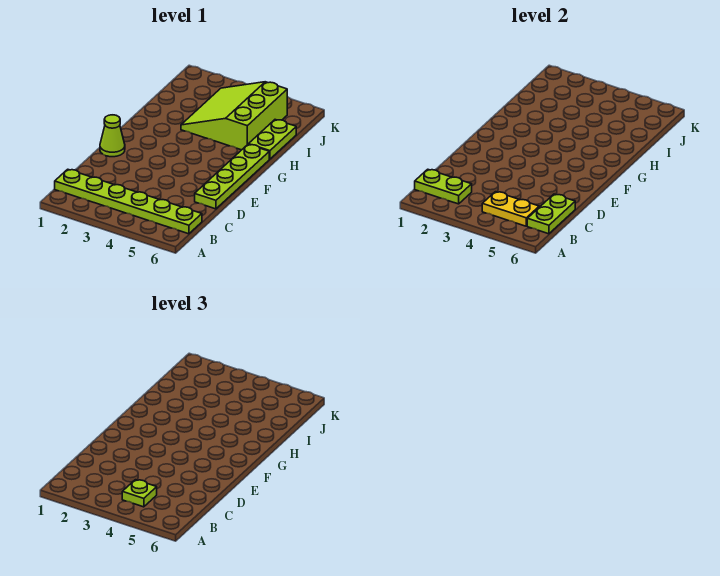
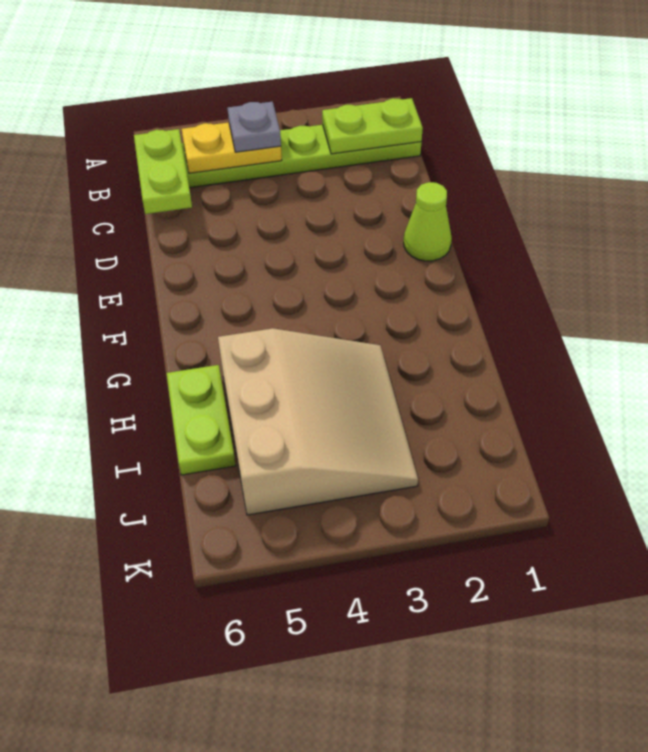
lime plate B4 level 3 -> grey plate B4 level 3
lime plate D6:G6 level 1 -> none
lime slope H3:J5 level 1 top 5 -> tan slope H3:J5 level 1 top 5

